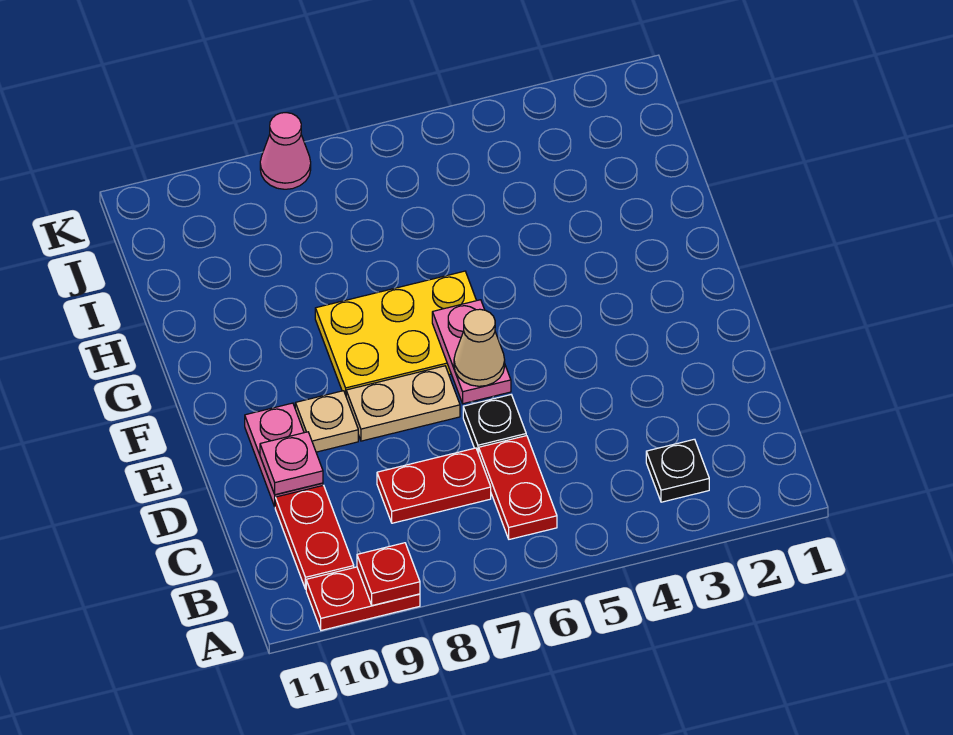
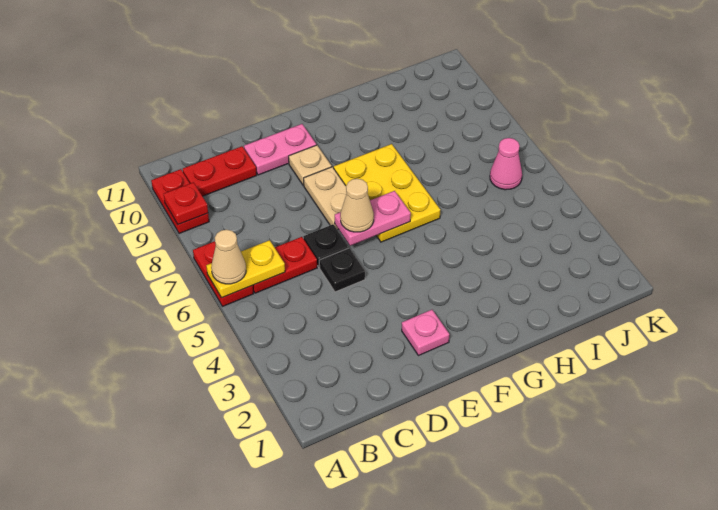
none -> yellow plate A6:B6 level 2
none -> tan cone A6 level 3
black plate B3 level 1 -> black plate D5 level 1
red plate C7:C8 level 1 -> red plate A6:A7 level 1
pink plate D10 level 2 -> pink plate E2 level 1
pink cone K8 level 1 -> pink cone J6 level 1

